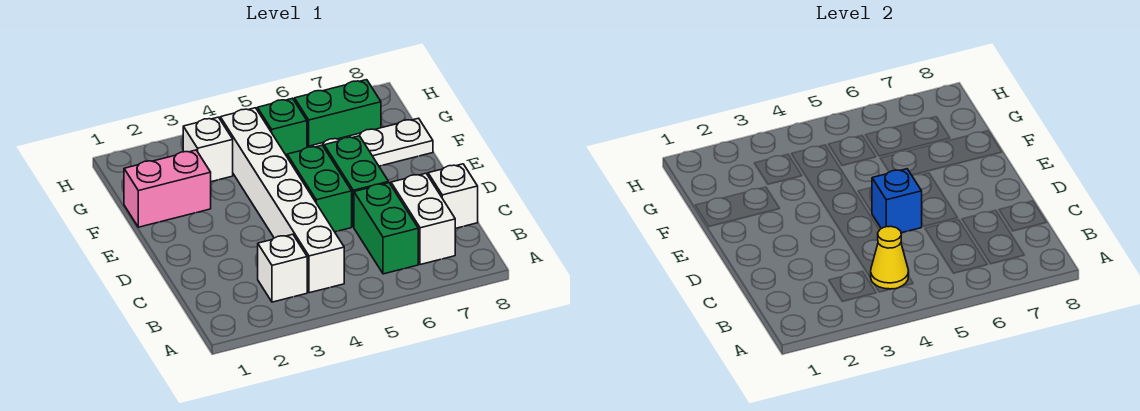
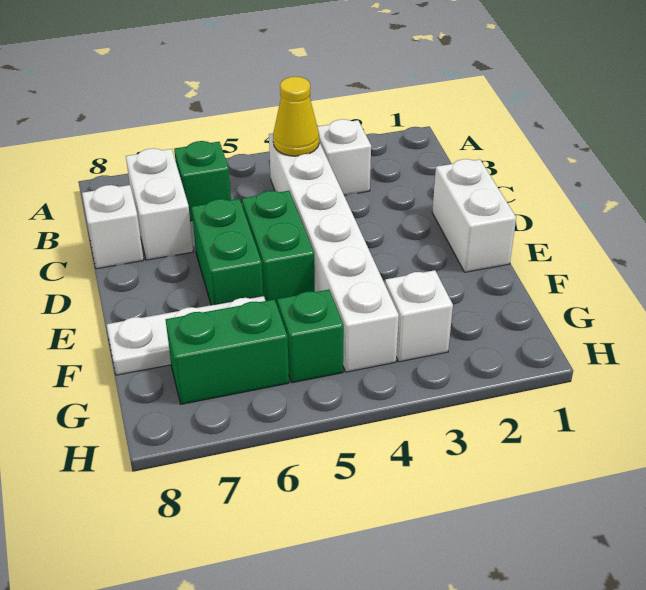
green brick B6:C6 level 1 -> green brick B6 level 1
none -> white brick D1:E1 level 1
blue brick D5 level 2 -> none
pink brick F1:F2 level 1 -> none

